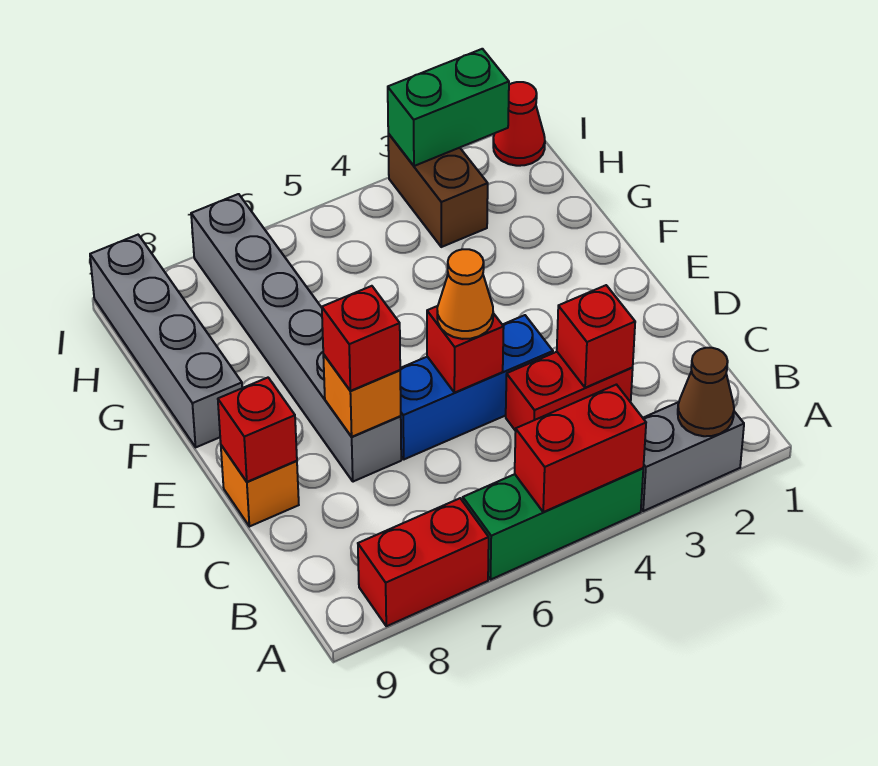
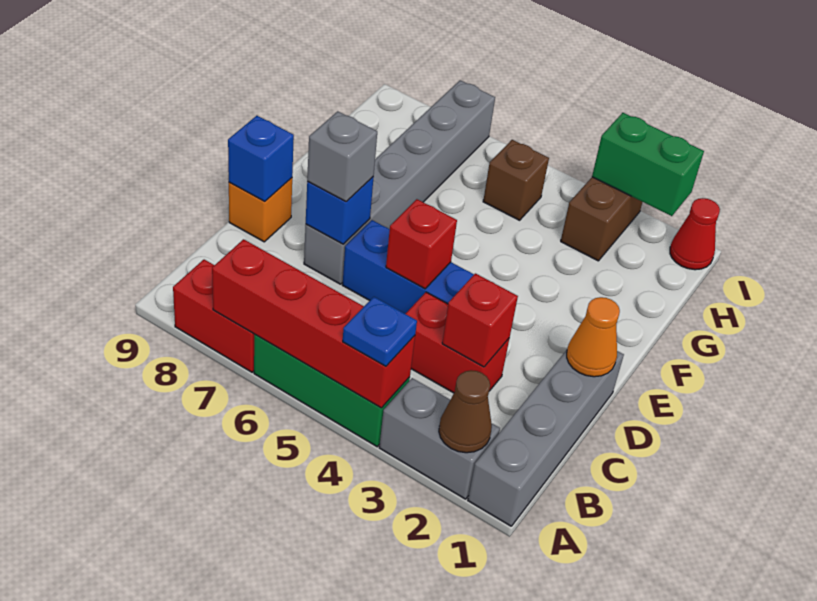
red brick A4:A5 level 2 -> red brick A4:A7 level 2
none -> blue plate A4 level 3
orange cone D5 level 3 -> orange cone D1 level 2
orange brick D7 level 2 -> blue brick D7 level 2
red brick D7 level 3 -> grey brick D7 level 3
red brick D9 level 2 -> blue brick D9 level 2
grey brick F9:I9 level 1 -> grey brick A1:D1 level 1
none -> brown brick H5 level 1

